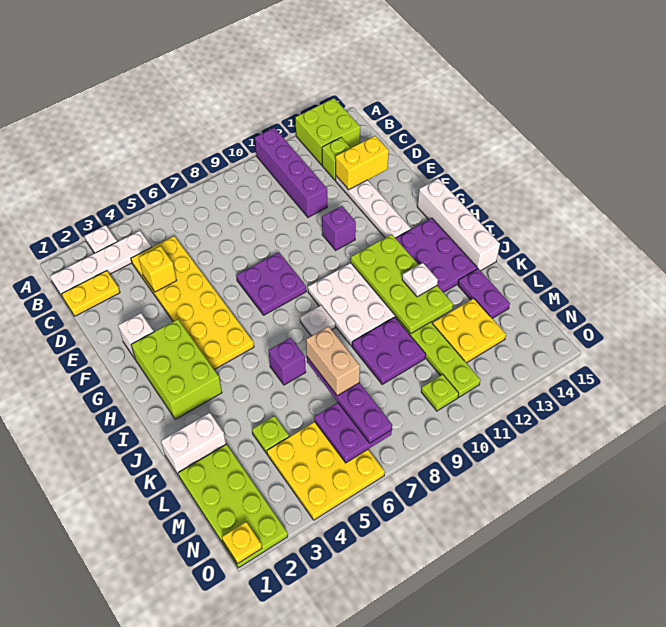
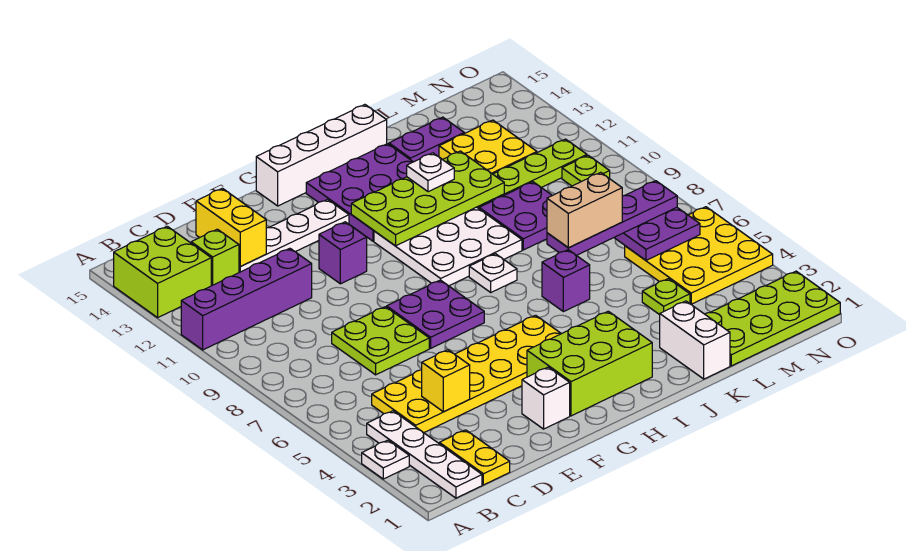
none -> lime plate D7:E8 level 1
yellow plate O1 level 2 -> none

